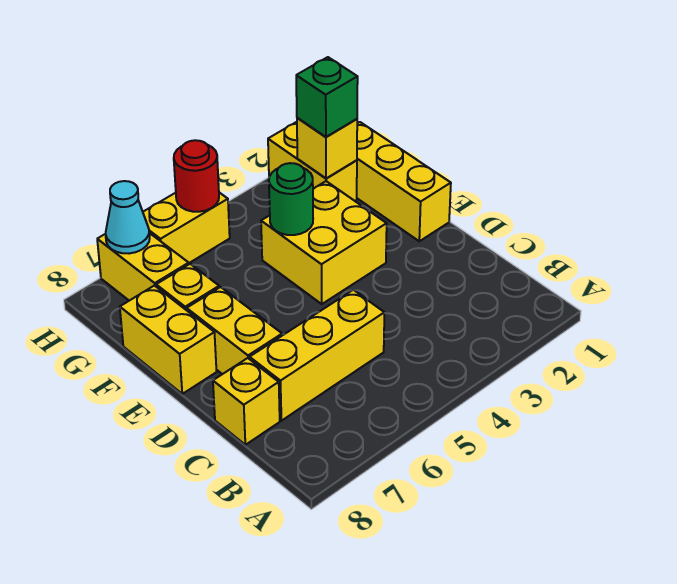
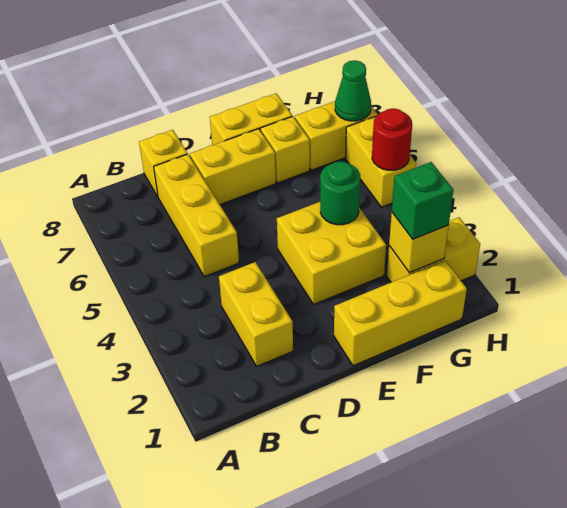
none -> yellow brick C2:C3 level 1
cyan cone H7 level 2 -> green cone H7 level 2

